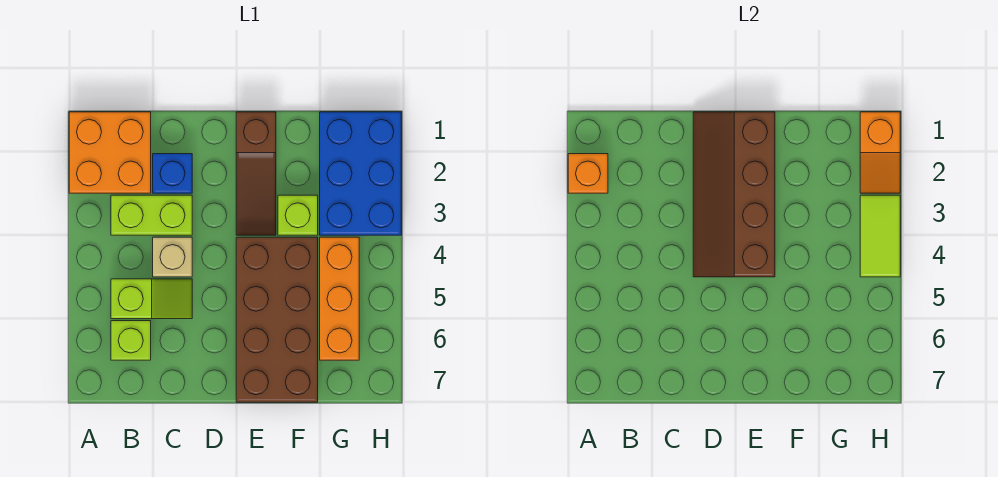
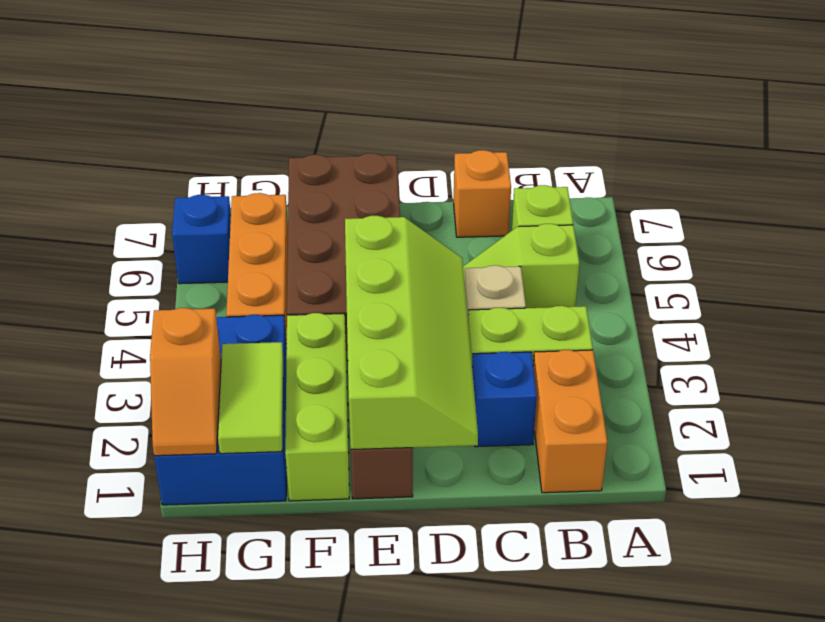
orange brick A1:B2 level 1 -> orange brick B1:B2 level 1
orange brick A2 level 2 -> orange brick C7 level 1
brown slope D1:E4 level 2 top E -> lime slope D1:E4 level 2 top E
lime brick F3 level 1 -> lime brick F1:F3 level 1
orange slope H1:H2 level 2 top 1 -> orange slope H1:H2 level 2 top 2
lime tile H3:H4 level 2 -> lime tile G1:G2 level 2
none -> blue brick H6 level 1

